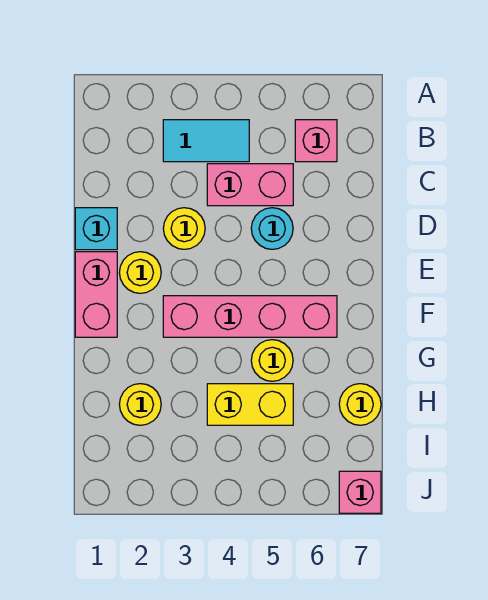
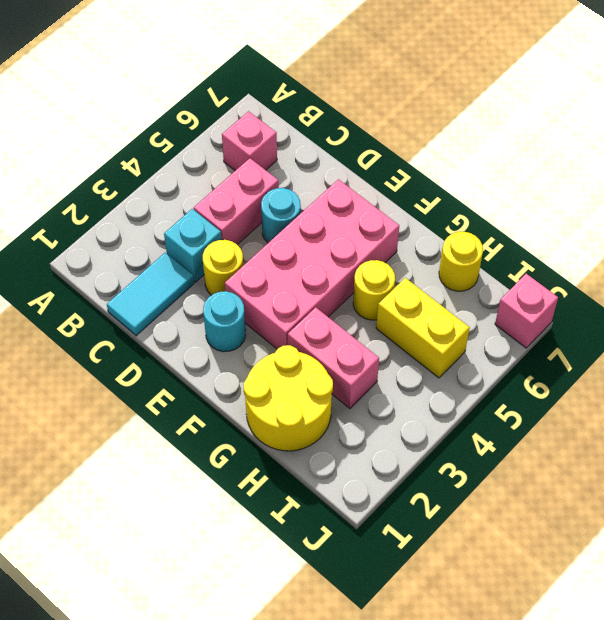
cyan tile B3:B4 level 1 -> cyan tile C1:C2 level 1
cyan brick D1 level 1 -> cyan brick C3 level 1
pink brick E1:F1 level 1 -> pink brick G3:H3 level 1
yellow round brick E2 level 1 -> cyan round brick E2 level 1
pink brick F3:F6 level 1 -> pink brick E3:F6 level 1
yellow round brick H2 level 1 -> yellow round brick G1:H2 level 1
yellow brick H4:H5 level 1 -> yellow brick H5:I5 level 1

